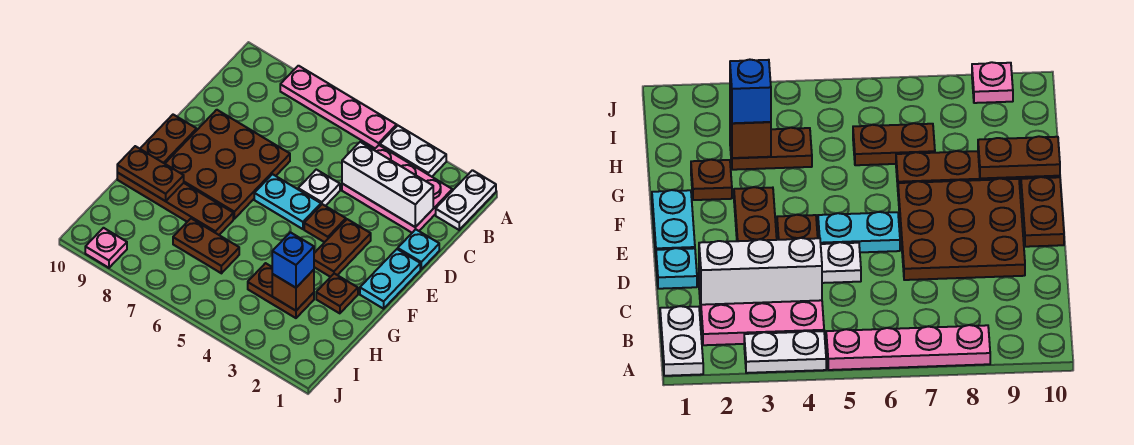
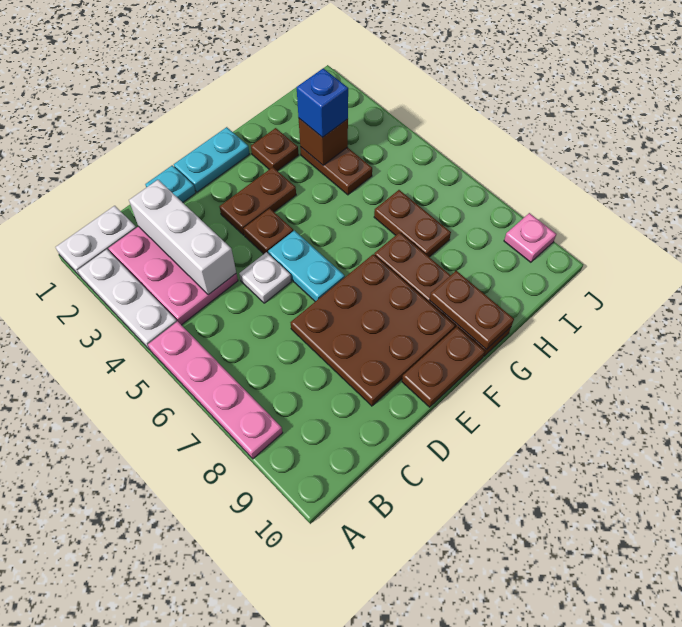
white plate A3:A4 level 1 -> white plate A2:A4 level 1

